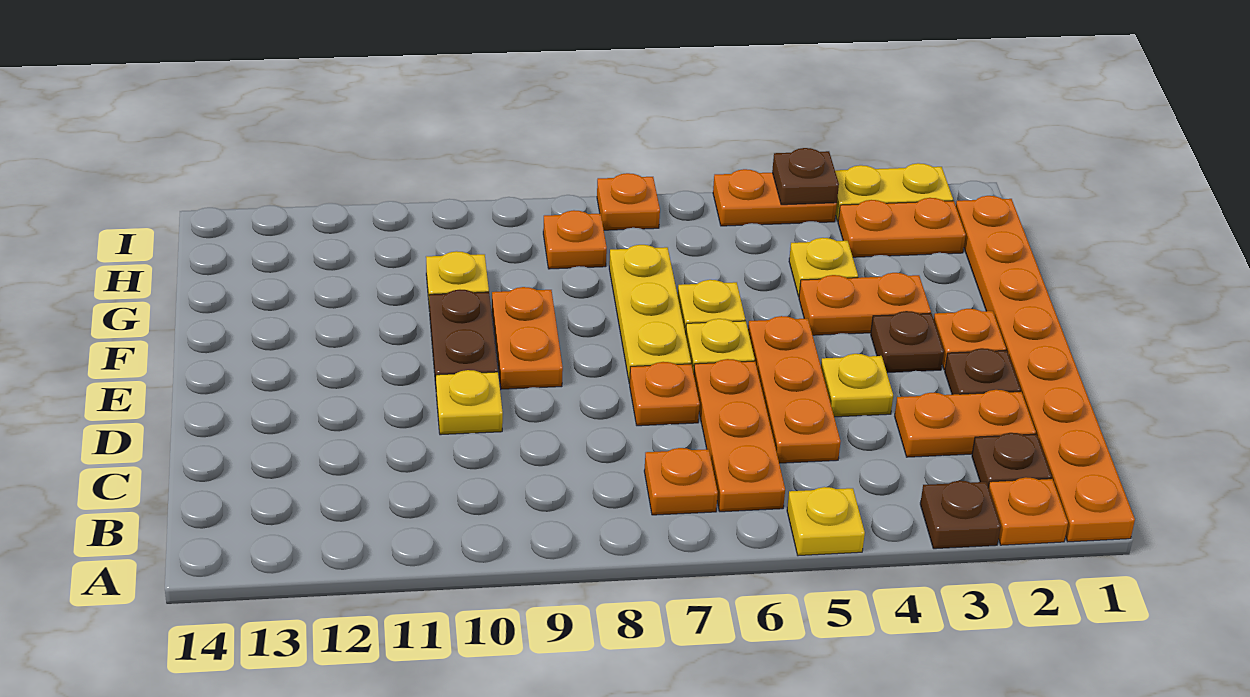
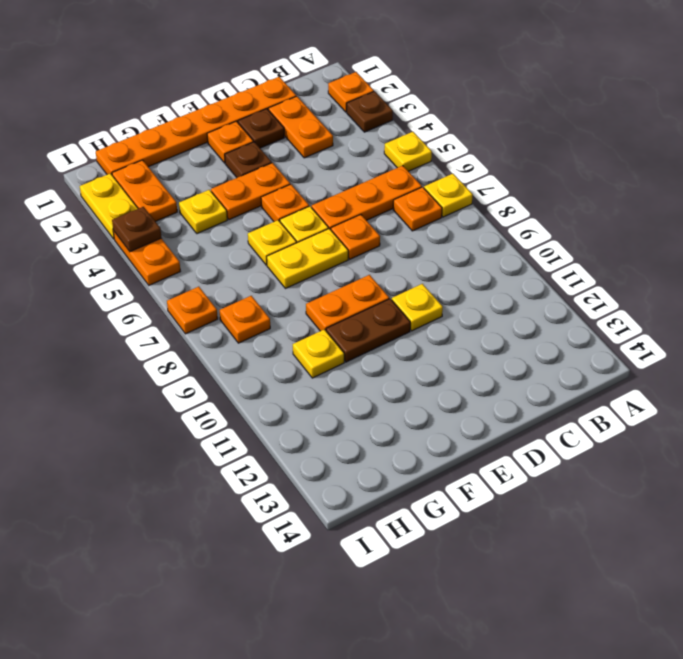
orange plate A1:H1 level 1 -> orange plate C1:H1 level 1
brown plate B2 level 1 -> none
orange plate C5:E5 level 1 -> orange plate E5 level 1
yellow plate D4 level 1 -> yellow plate A7 level 1
yellow plate E7:G7 level 1 -> yellow plate E7:F7 level 1
orange plate F3:F4 level 1 -> orange plate E4:F4 level 1

